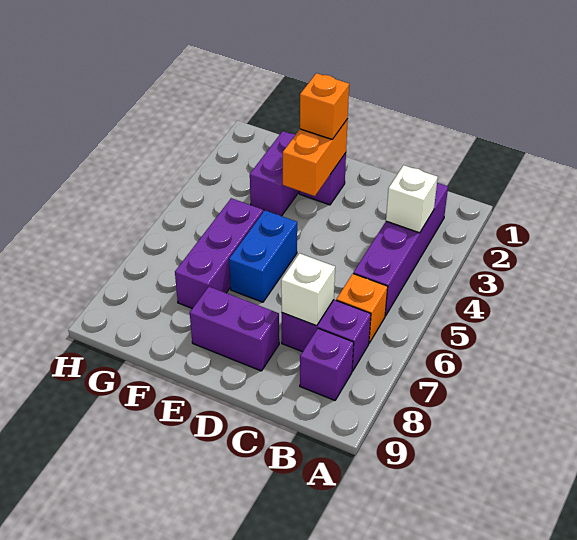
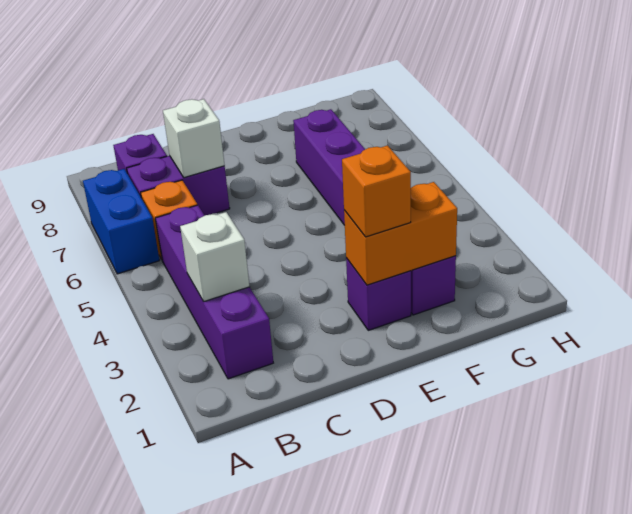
purple brick D8:E8 level 1 -> none
orange brick E2:E3 level 2 -> orange brick E2:F2 level 2
blue brick E5:E6 level 1 -> blue brick A6:A7 level 1

